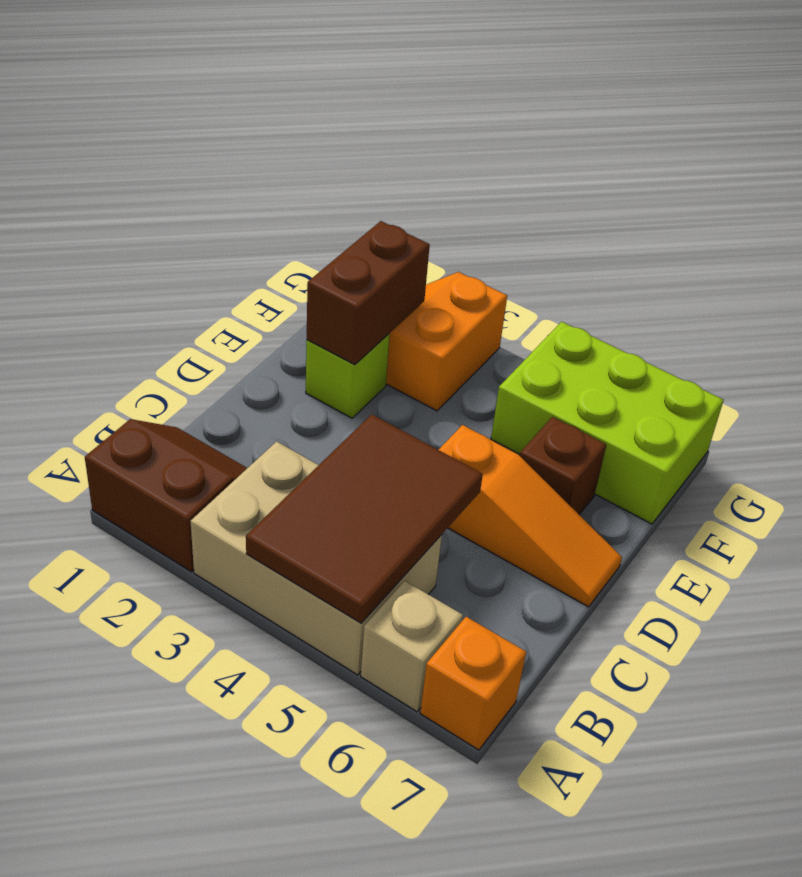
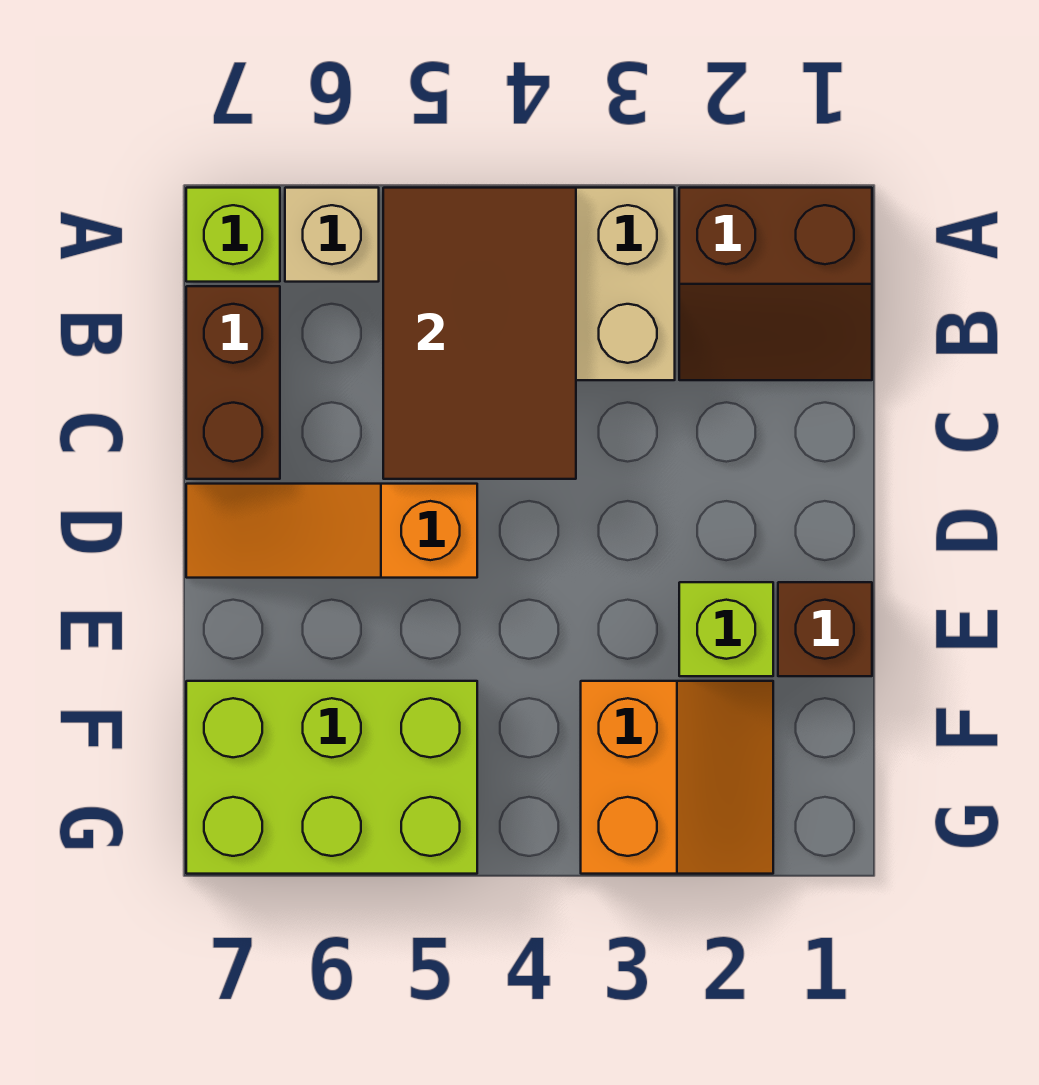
orange brick A7 level 1 -> lime brick A7 level 1
brown brick E2:F2 level 2 -> brown brick B7:C7 level 1
brown brick E6 level 1 -> brown brick E1 level 1

